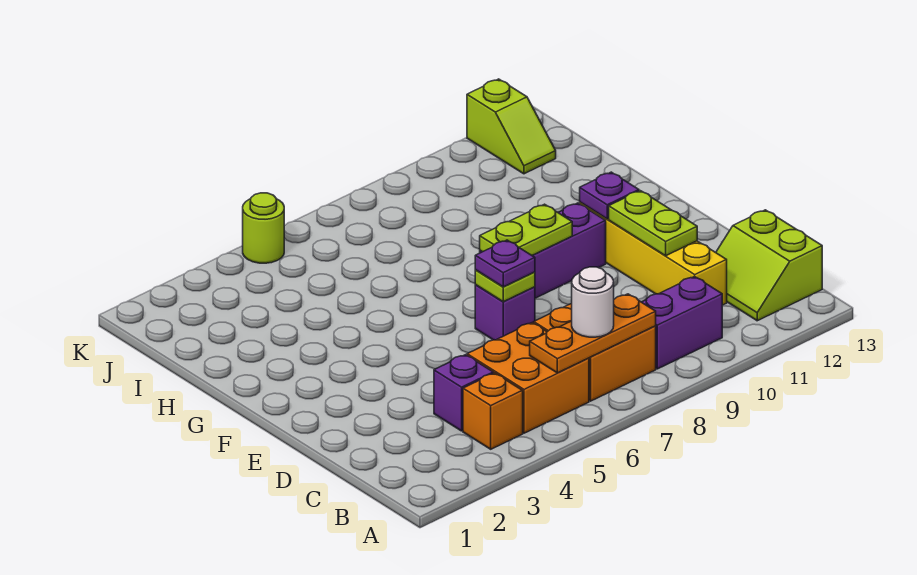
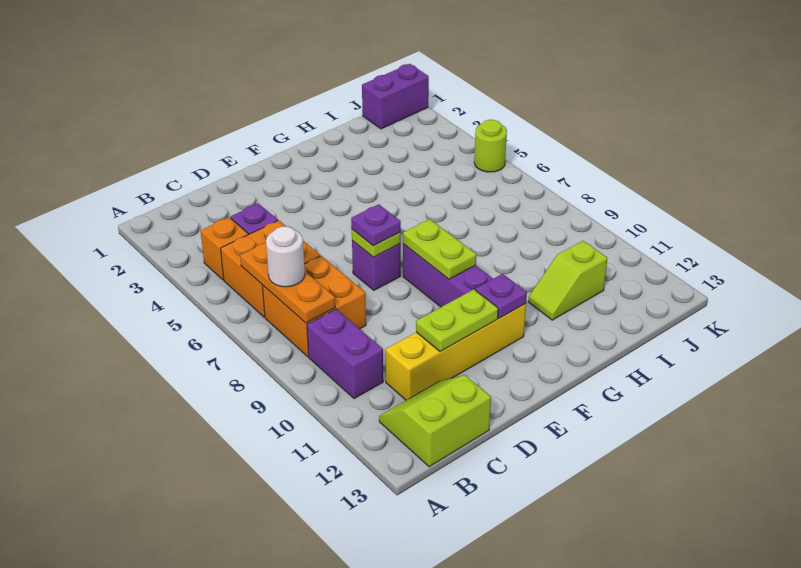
none -> purple brick J1:K1 level 1
lime slope J12:K12 level 1 top K -> lime slope H11:I11 level 1 top I

